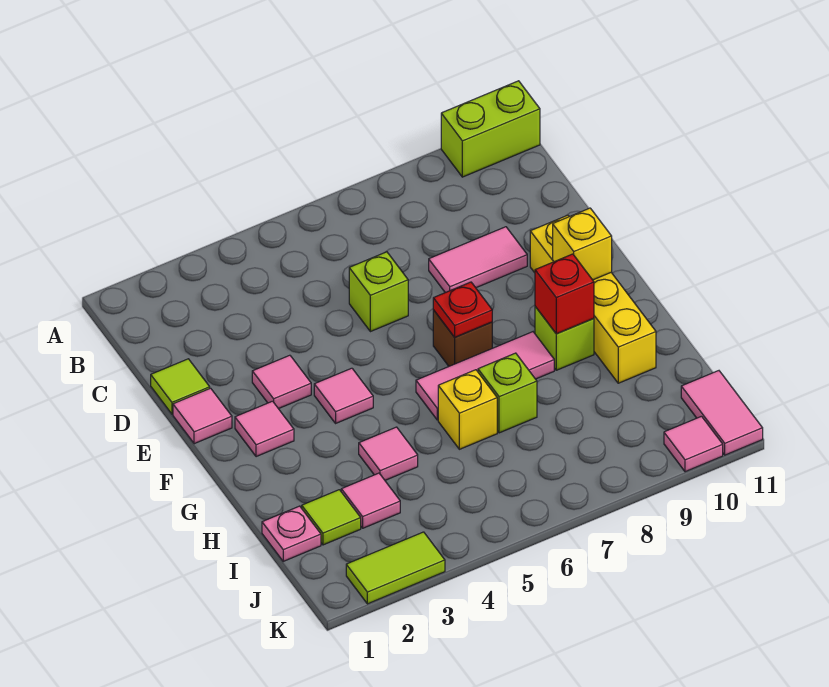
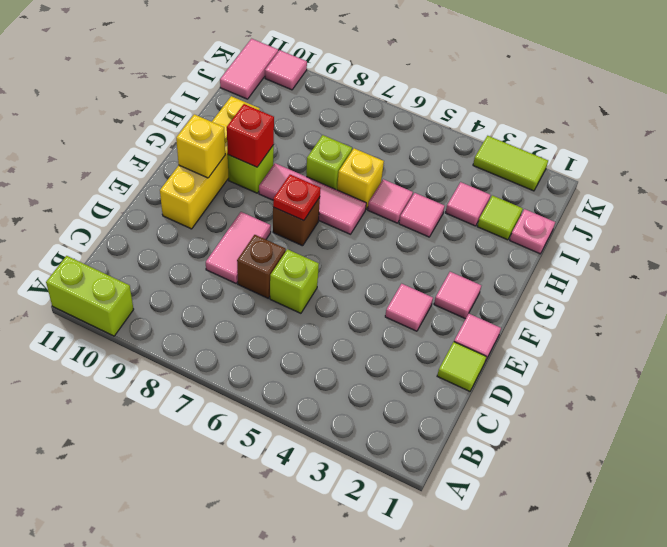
none -> brown brick D7 level 1
pink tile D8:D9 level 1 -> pink tile D8:E8 level 1
pink tile F4 level 1 -> pink tile H5 level 1

